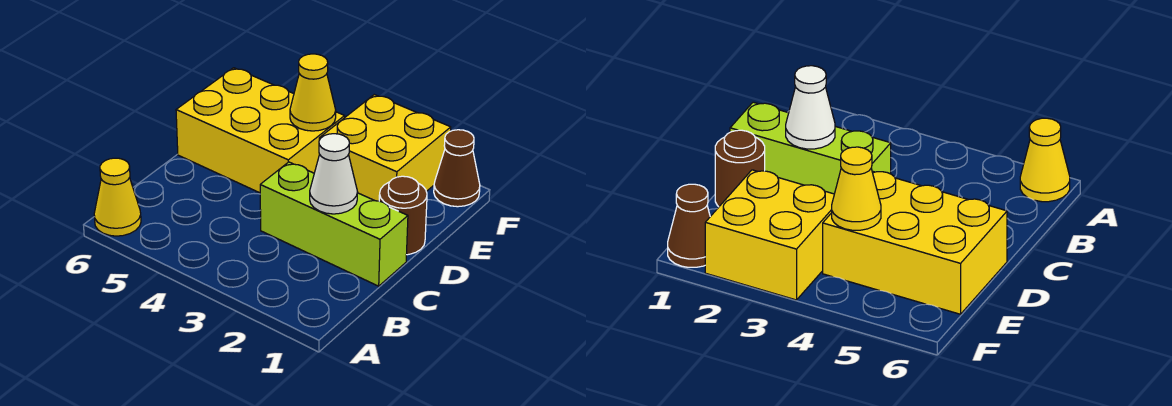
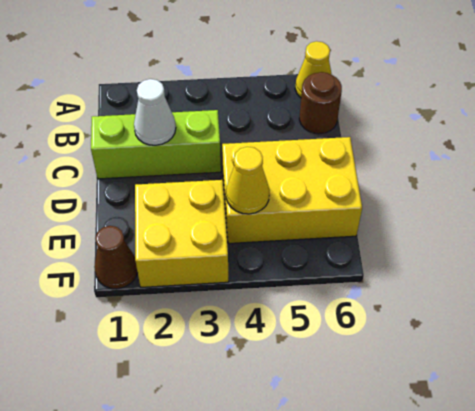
brown round brick D1 level 1 -> brown round brick B6 level 1

